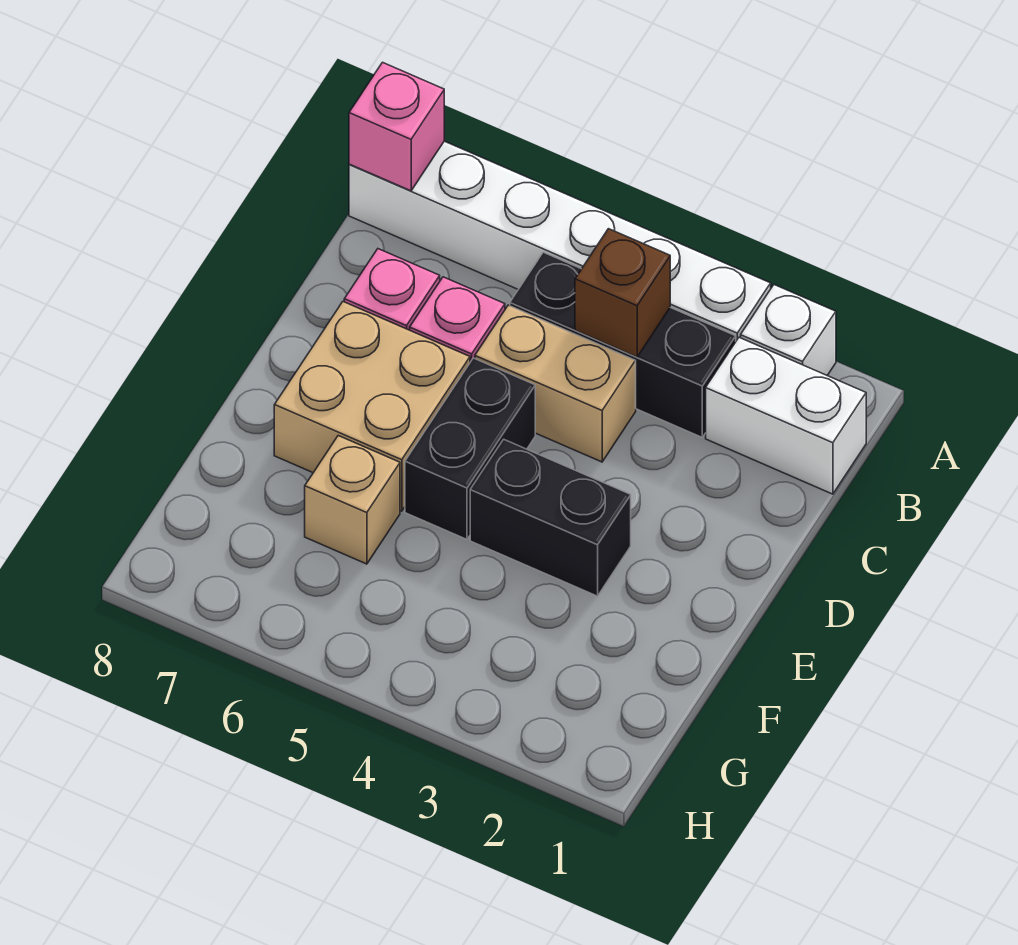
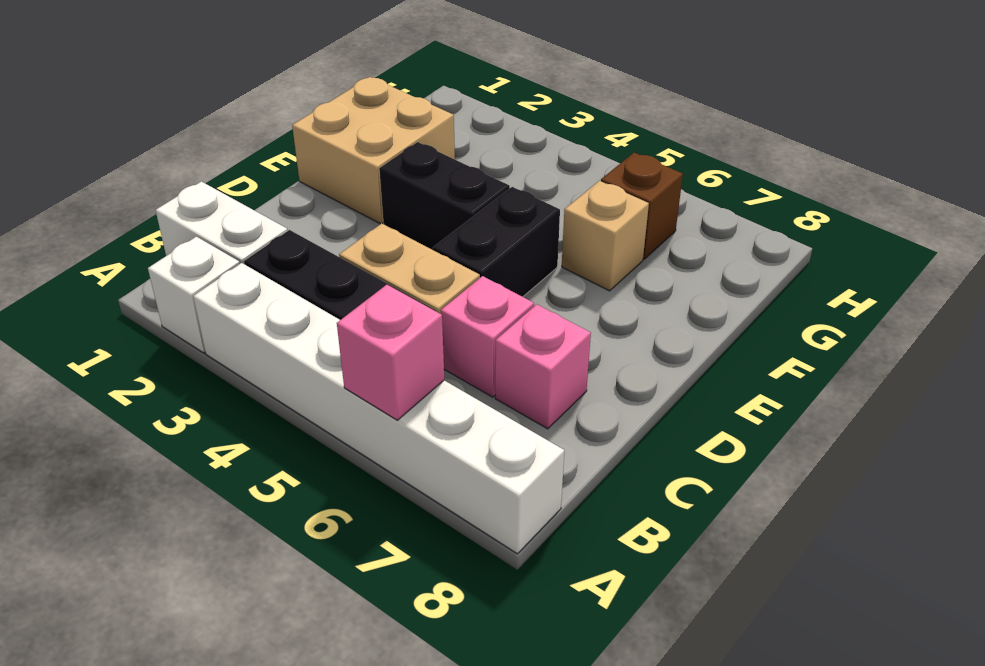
pink brick A8 level 2 -> pink brick A6 level 2
brown brick B4 level 2 -> brown brick G6 level 1
tan brick D6:E7 level 1 -> tan brick E1:F2 level 1

